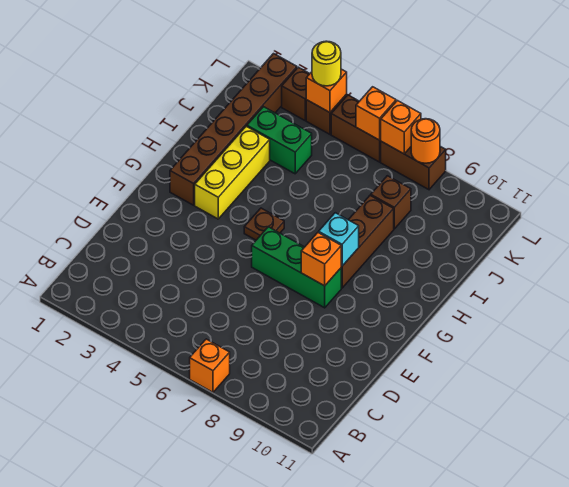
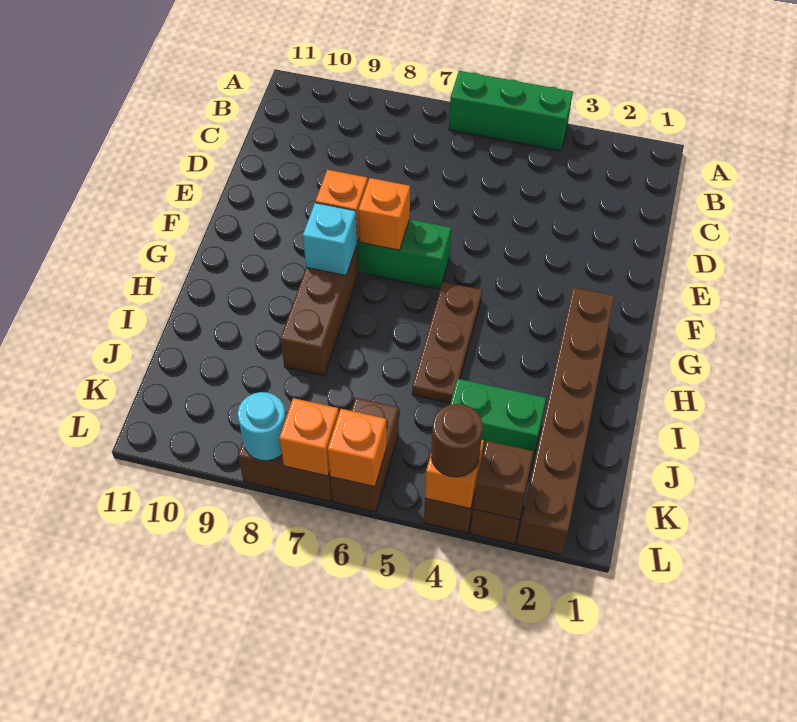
none -> green brick A4:A6 level 1
orange brick A7 level 1 -> orange brick F7 level 2
yellow brick G3:I3 level 1 -> none
brown plate G5 level 1 -> brown plate G5:I5 level 1
brown brick J8 level 1 -> brown brick L3 level 2
yellow round brick L4 level 3 -> brown round brick L4 level 3
brown brick L5:L6 level 1 -> brown brick K6:L6 level 1
orange round brick L8 level 2 -> cyan round brick L8 level 2

